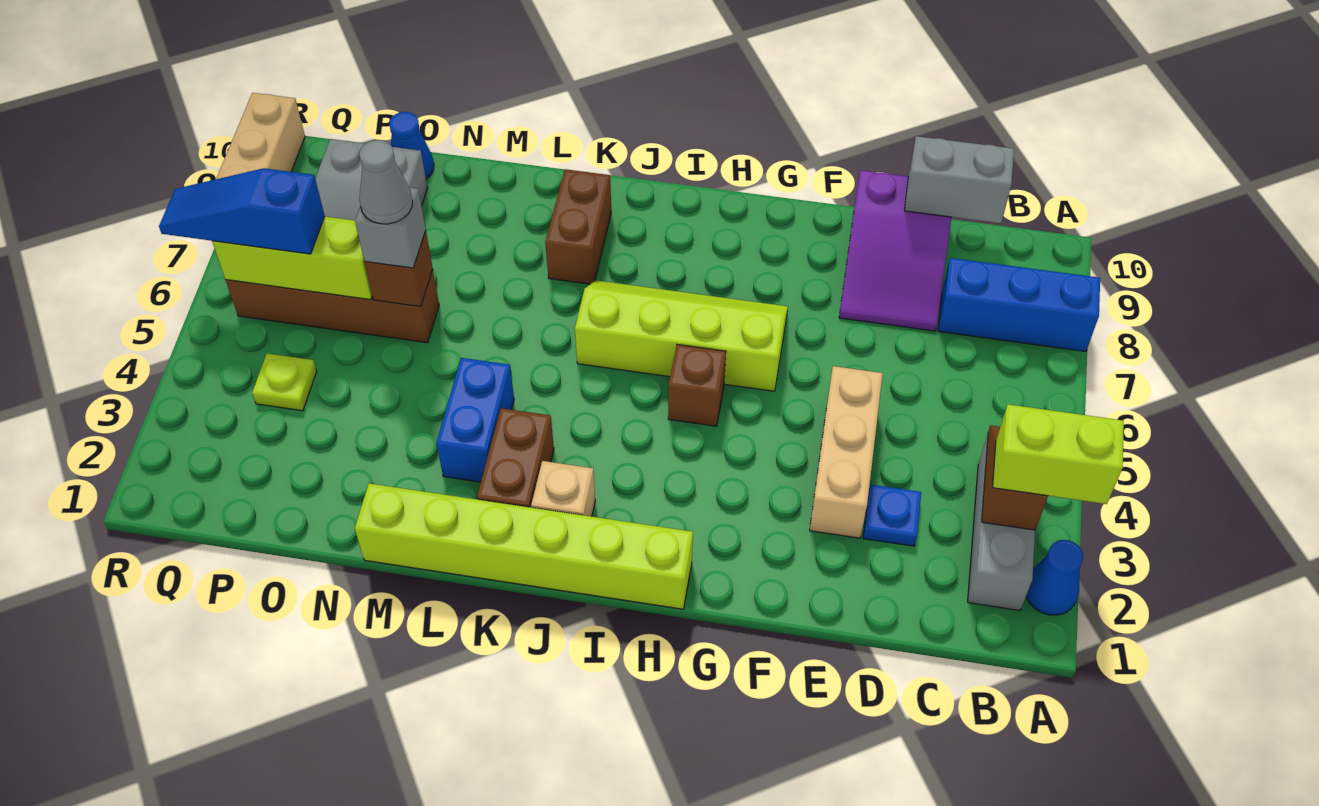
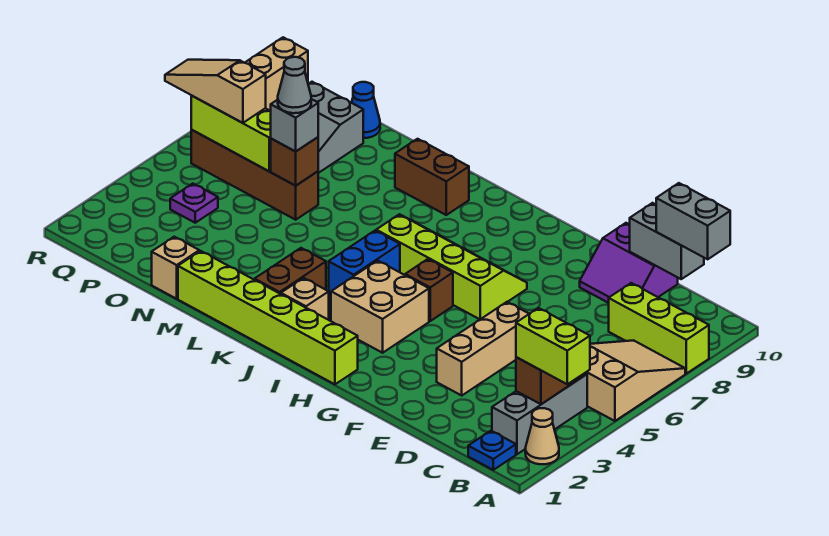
blue cone A2 level 1 -> tan cone A2 level 1
none -> tan slope A5:B7 level 1 top 5
blue brick A8:C8 level 1 -> lime brick A8:C8 level 1
none -> grey brick B10:C10 level 3
blue plate D3 level 1 -> blue plate B1 level 1
purple slope D8:E10 level 1 top 10 -> purple slope D9:E10 level 1 top 10
none -> tan brick H3:I4 level 1
brown brick K8:K9 level 1 -> brown brick K9:L9 level 1
blue brick L3:L4 level 1 -> blue brick J4:J5 level 1
none -> tan brick N1 level 1
lime plate P4 level 1 -> purple plate P4 level 1
blue slope P6:R6 level 3 top P -> tan slope P6:R6 level 3 top P

